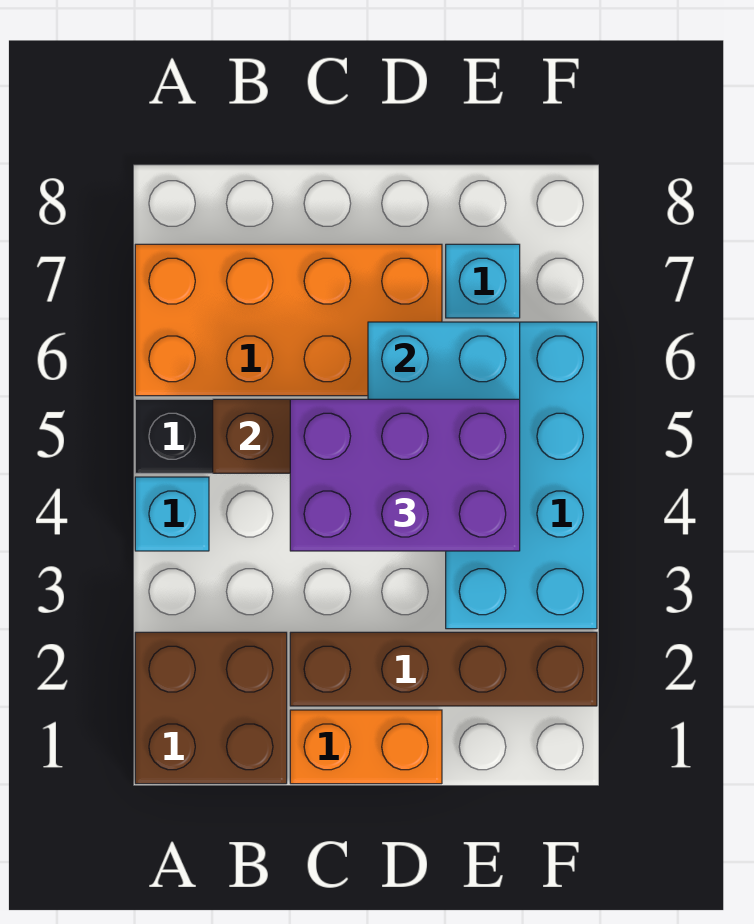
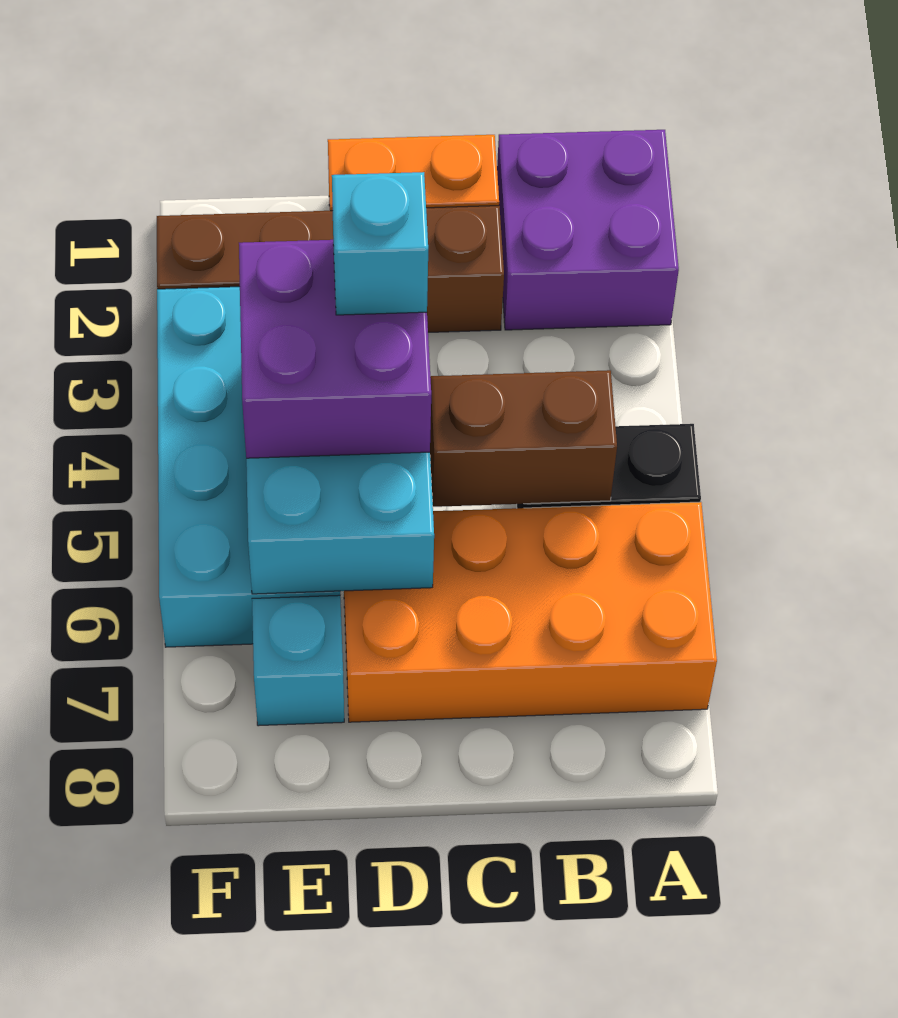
brown brick A1:B2 level 1 -> purple brick A1:B2 level 1
cyan brick A4 level 1 -> cyan brick D4 level 4
purple brick C4:E5 level 3 -> purple brick D4:E5 level 3

